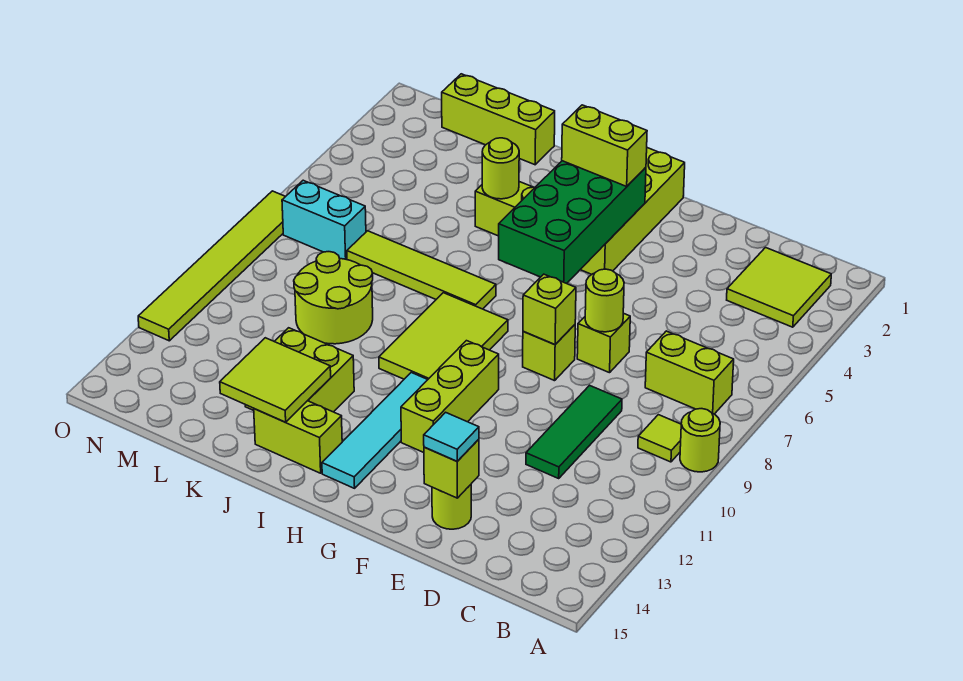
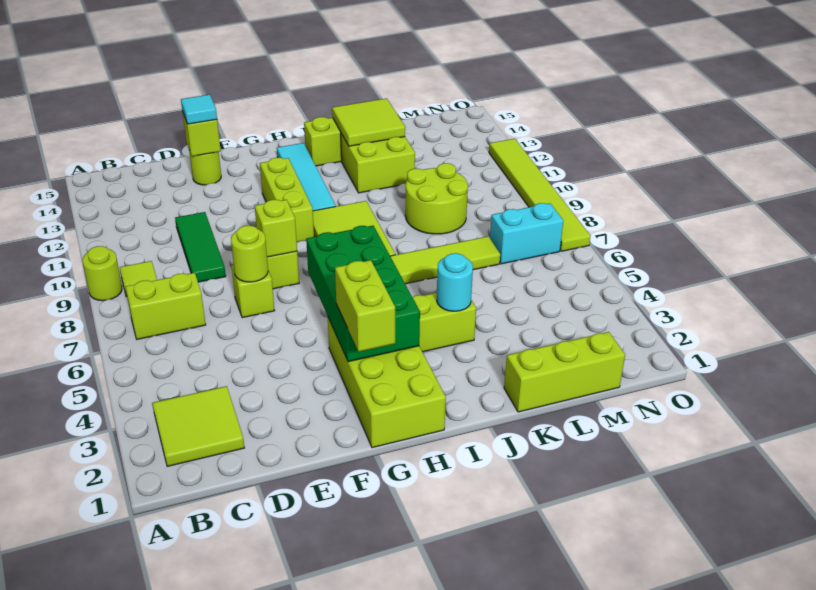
lime brick G3:H3 level 3 -> lime brick G2:G3 level 3
lime round brick J4 level 2 -> cyan round brick J4 level 2

